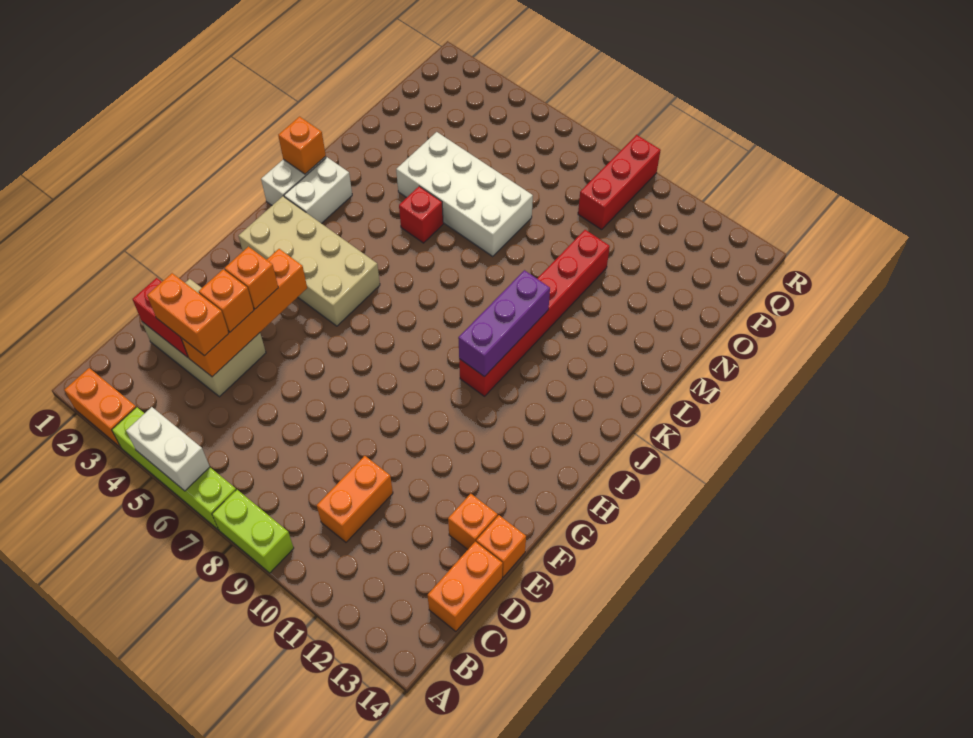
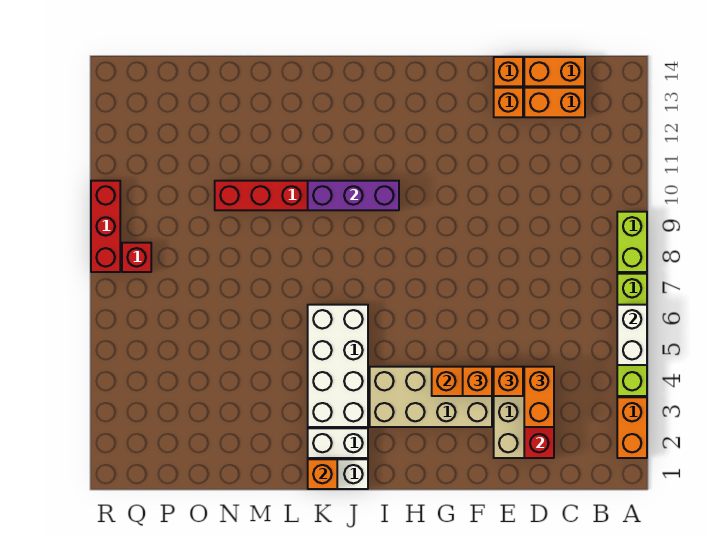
orange brick C10:D10 level 1 -> orange brick C13:D13 level 1
tan brick H2:I5 level 1 -> tan brick F3:I4 level 1
red brick L5 level 1 -> red brick Q8 level 1
white brick M4:N7 level 1 -> white brick J3:K6 level 1
red brick P9:R9 level 1 -> red brick R8:R10 level 1

